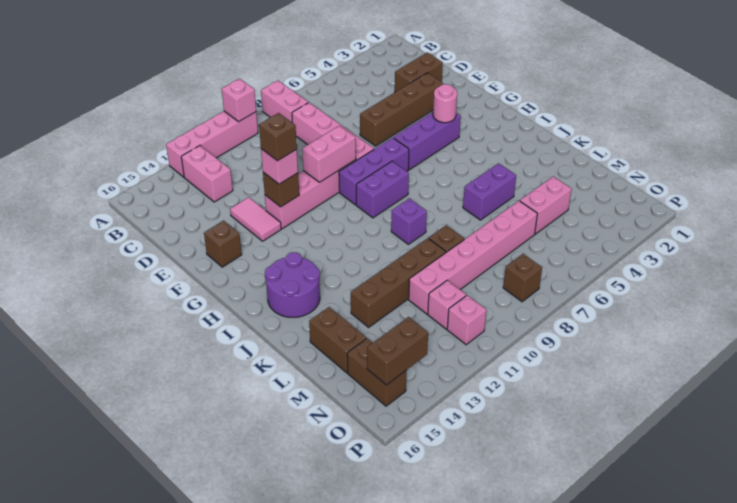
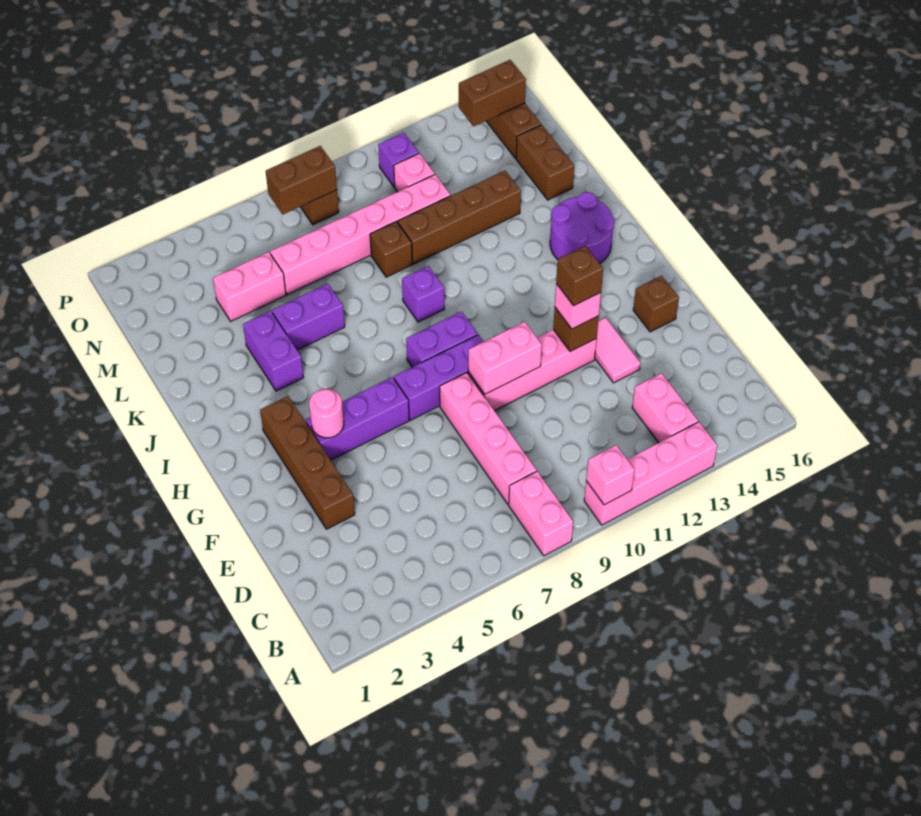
brown brick D2:D3 level 1 -> brown brick O7:O8 level 2
brown brick E3:E6 level 1 -> brown brick E3:H3 level 1
none -> purple brick J4:K4 level 1
pink brick O11 level 1 -> purple brick O11 level 1

